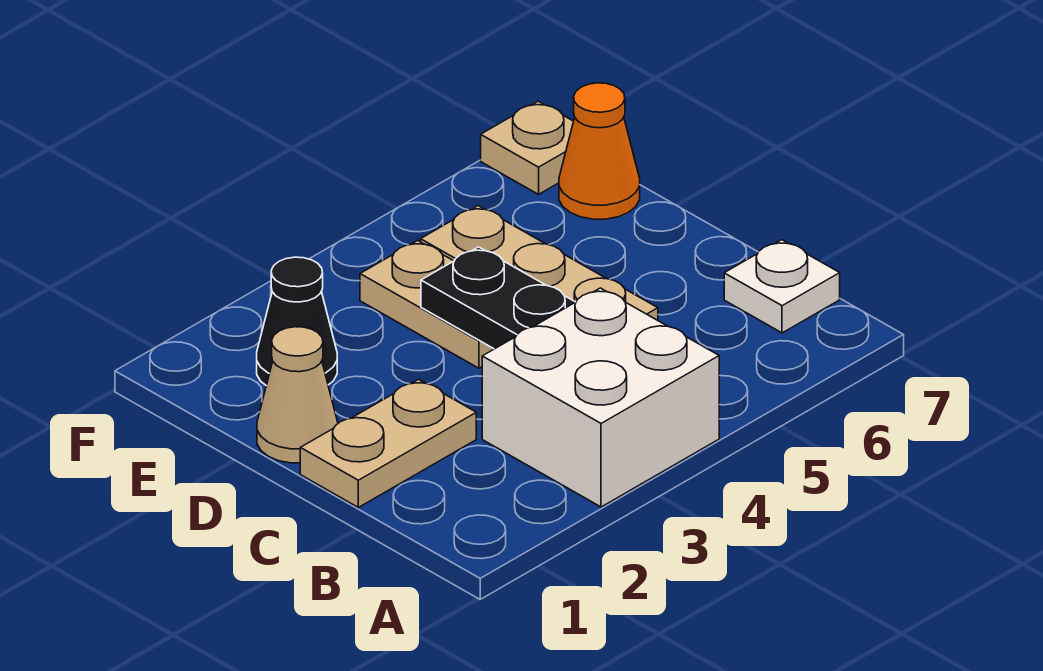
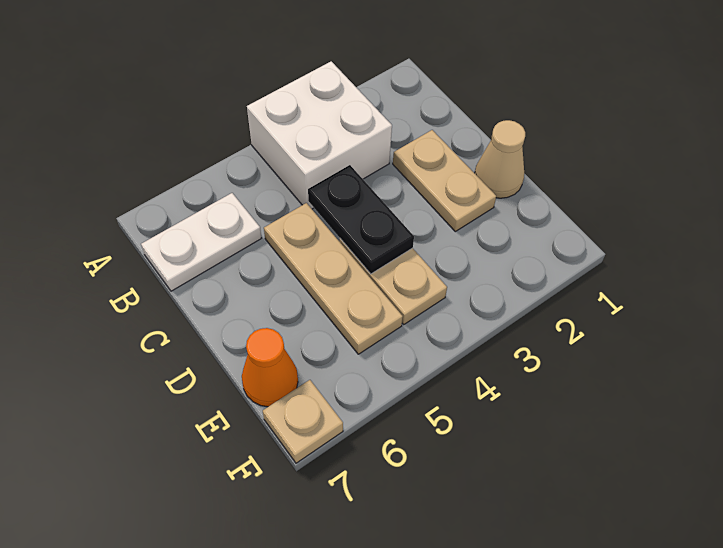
white plate B7 level 1 -> white plate B6:B7 level 1
tan plate C1:C2 level 1 -> tan plate C2:D2 level 1
black cone E2 level 1 -> none

